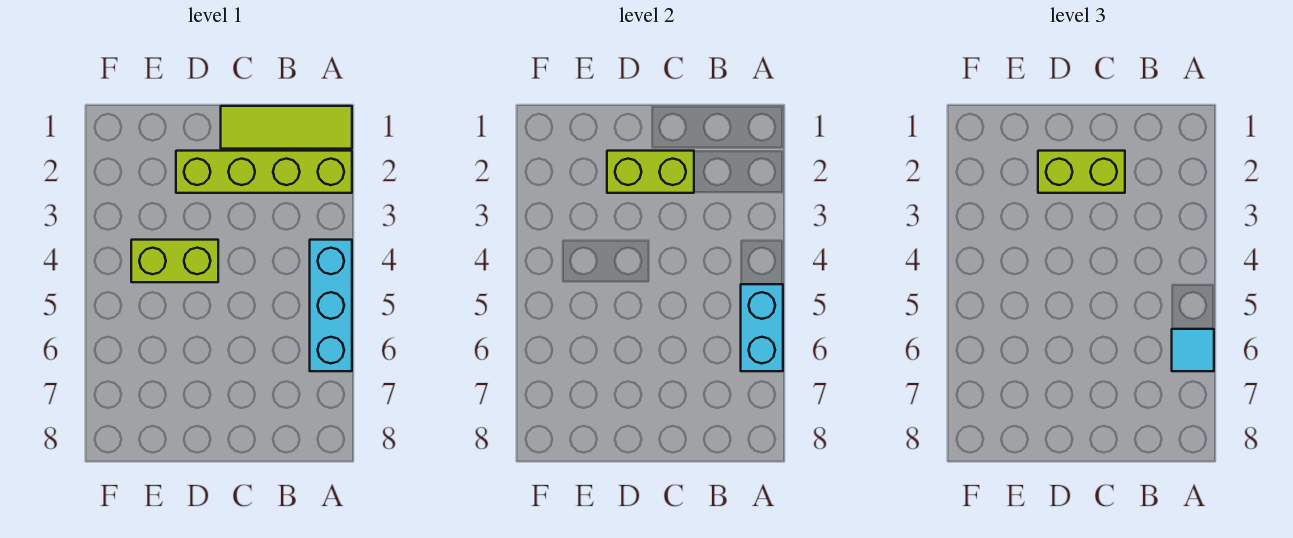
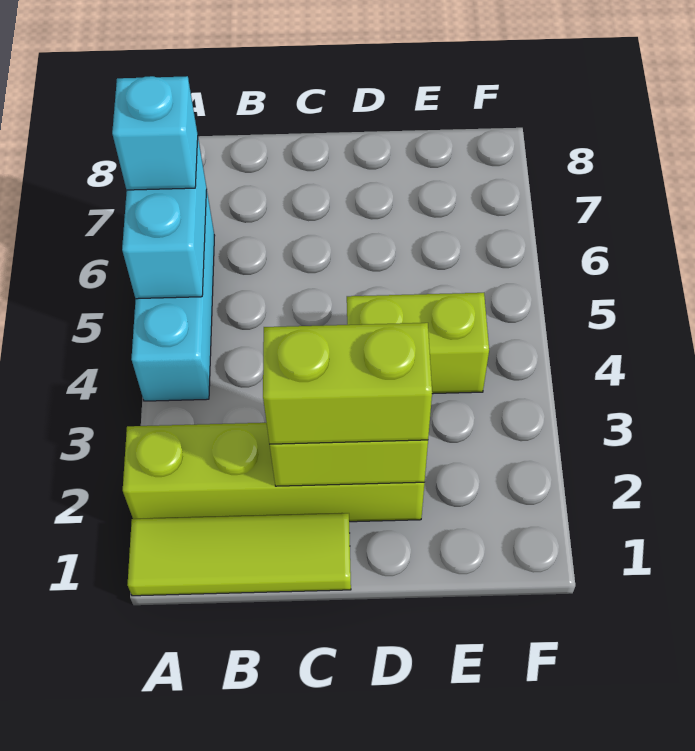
cyan tile A6 level 3 -> cyan brick A6 level 3

